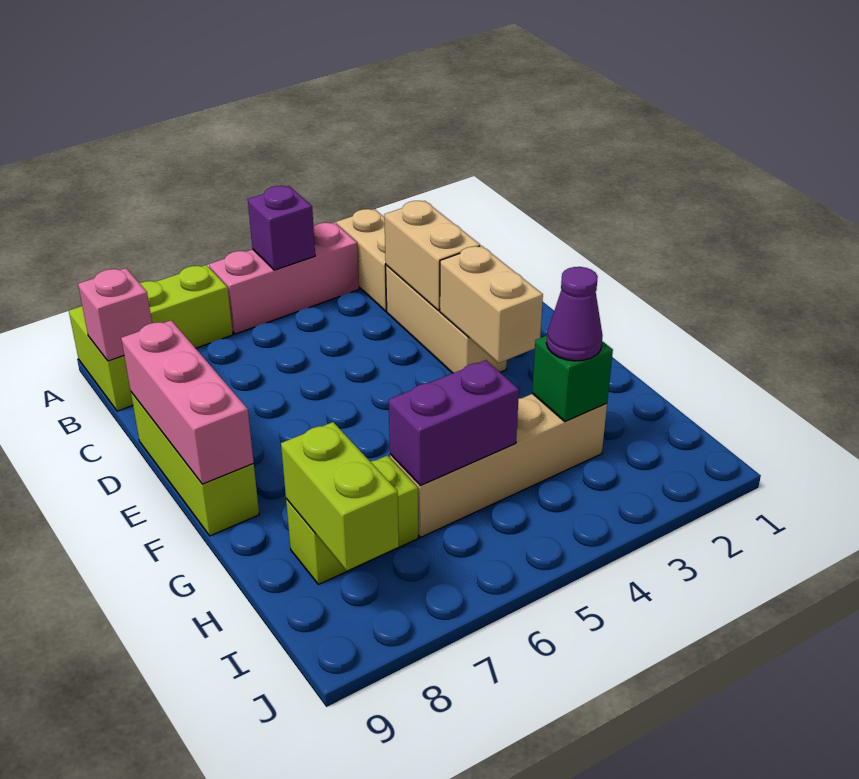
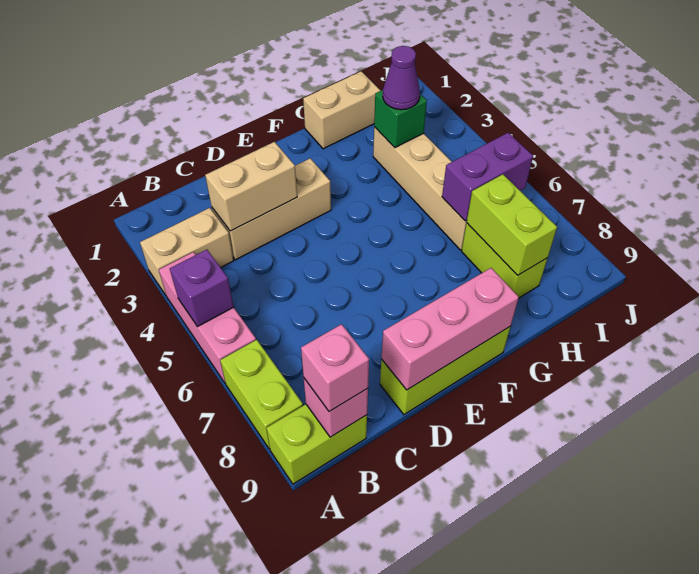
none -> pink brick B9 level 3
tan brick E3:F3 level 2 -> tan brick G1:H1 level 1
purple brick H5:H6 level 2 -> purple brick H6:I6 level 2
lime brick H8:I8 level 2 -> lime brick H7:H8 level 2

